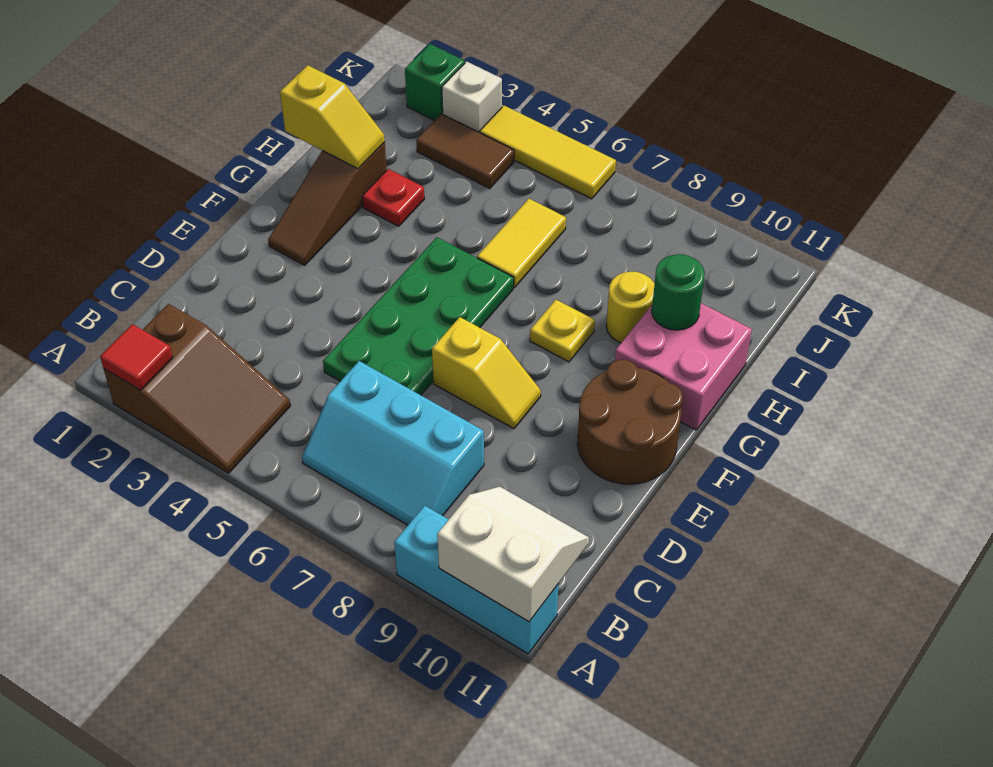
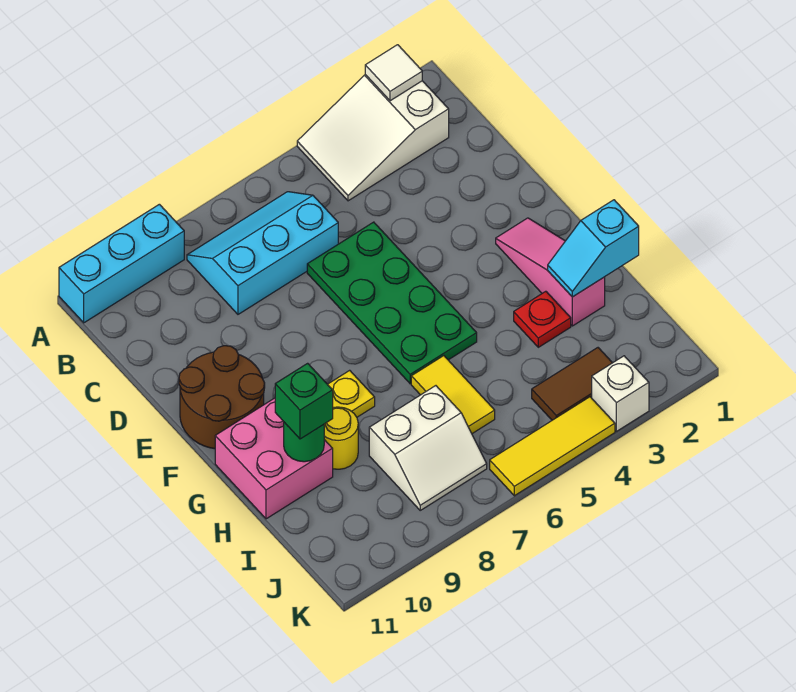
brown slope A2:B4 level 1 top 2 -> white slope A2:B4 level 1 top 2
red tile A2 level 2 -> white tile A2 level 2
white slope A10:B11 level 2 top A -> white slope I7:J8 level 1 top I
yellow slope E7:E8 level 1 top 7 -> none
brown slope F2:H2 level 1 top H -> pink slope F2:H2 level 1 top H
yellow slope H1:H2 level 2 top 1 -> cyan slope H1:H2 level 2 top 1
green brick K2 level 1 -> green brick H10 level 3

